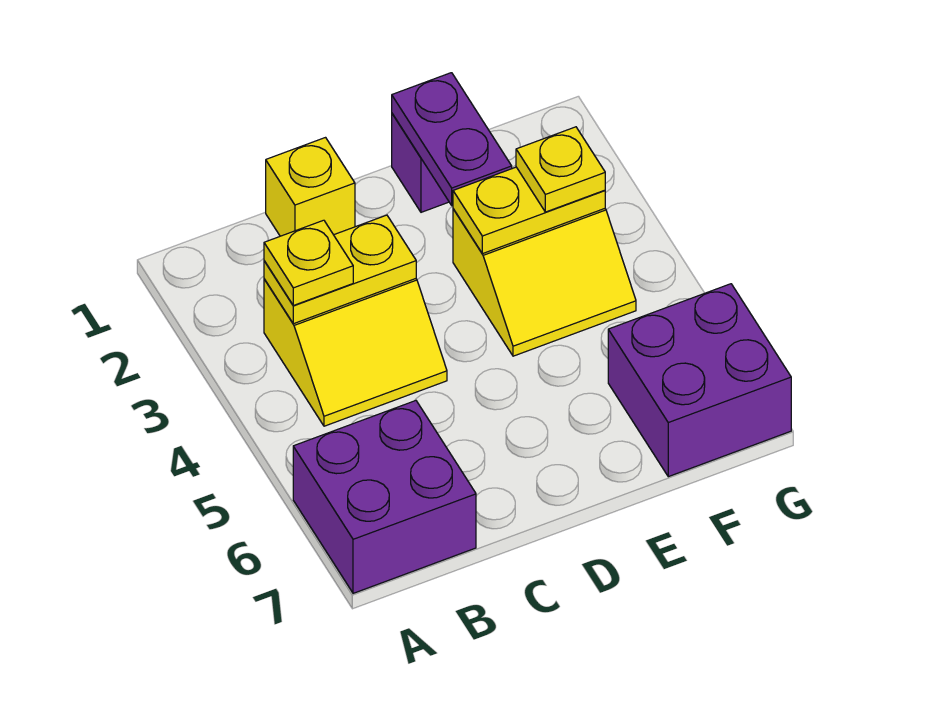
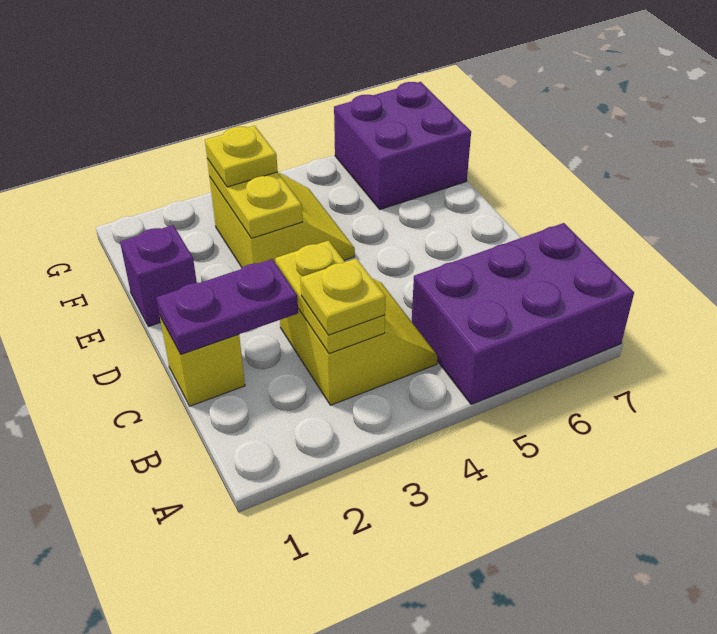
purple brick A6:B7 level 1 -> purple brick A5:B7 level 1
purple plate E1:E2 level 2 -> purple plate C1:C2 level 2

